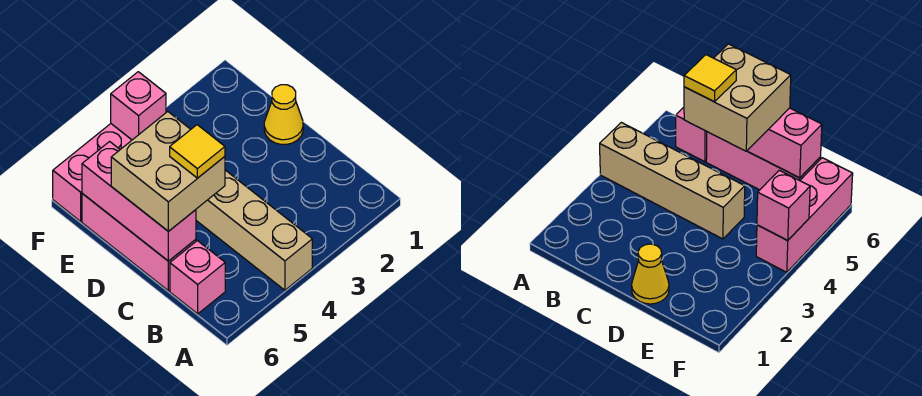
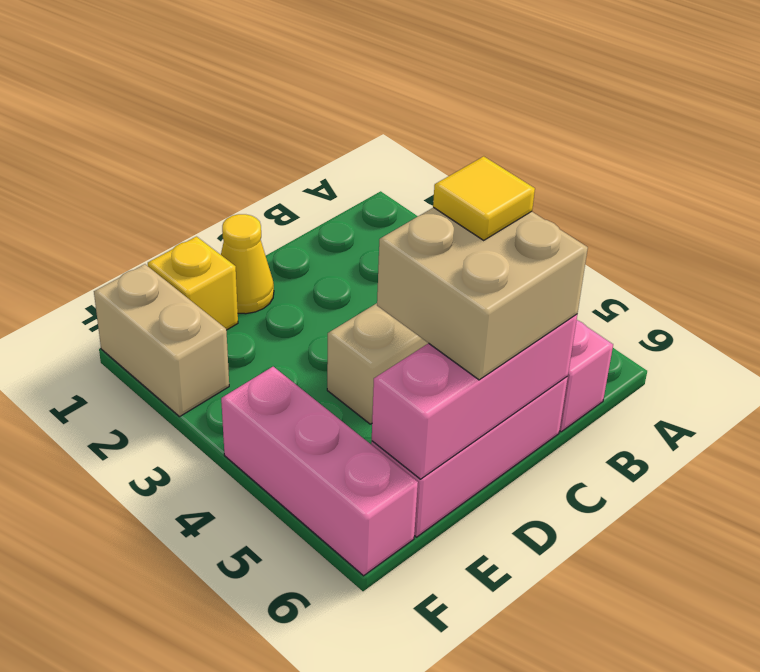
none -> yellow brick E1 level 1
none -> tan brick F1:F2 level 1
pink brick F4 level 2 -> none

